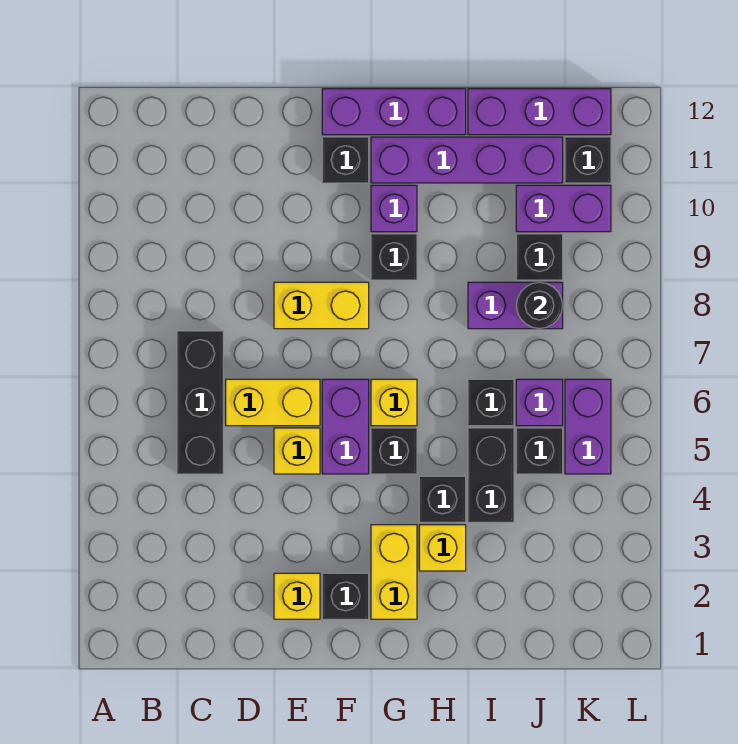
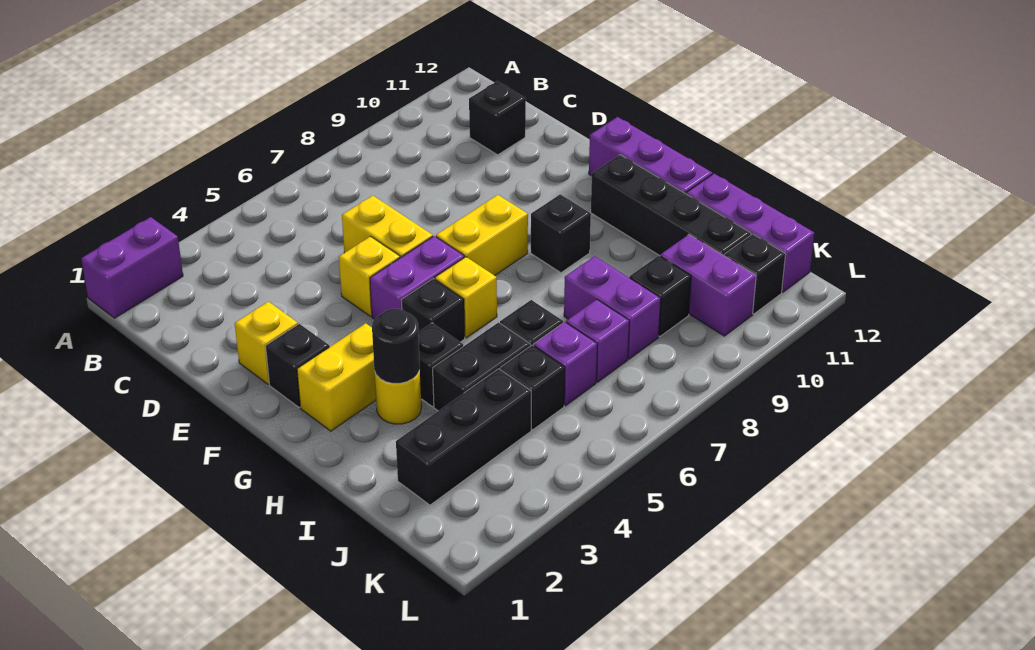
black brick C5:C7 level 1 -> black brick J2:J4 level 1
yellow brick E8:F8 level 1 -> yellow brick F7:F8 level 1
black brick F11 level 1 -> black brick C11 level 1
purple brick G10 level 1 -> purple brick J7 level 1
purple brick G11:J11 level 1 -> black brick G11:J11 level 1
yellow brick H3 level 1 -> yellow round brick H3 level 1
black round brick J8 level 2 -> black round brick H3 level 2
purple brick K5:K6 level 1 -> purple brick A1:A2 level 1

